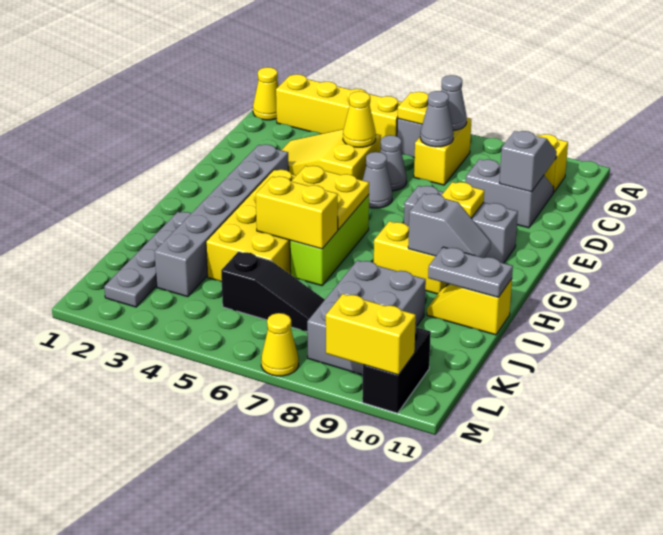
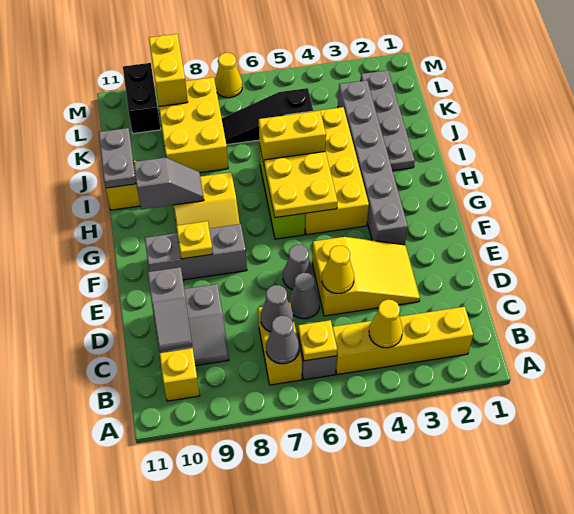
yellow cone B1 level 1 -> yellow cone B4 level 2
grey slope H9:H10 level 2 top 9 -> grey slope H9:H10 level 2 top 10
grey plate I10:I11 level 2 -> grey plate I11:J11 level 2
grey brick J8:L9 level 1 -> yellow brick J8:L9 level 1
yellow brick M9:M10 level 2 -> yellow brick L9:M9 level 2

